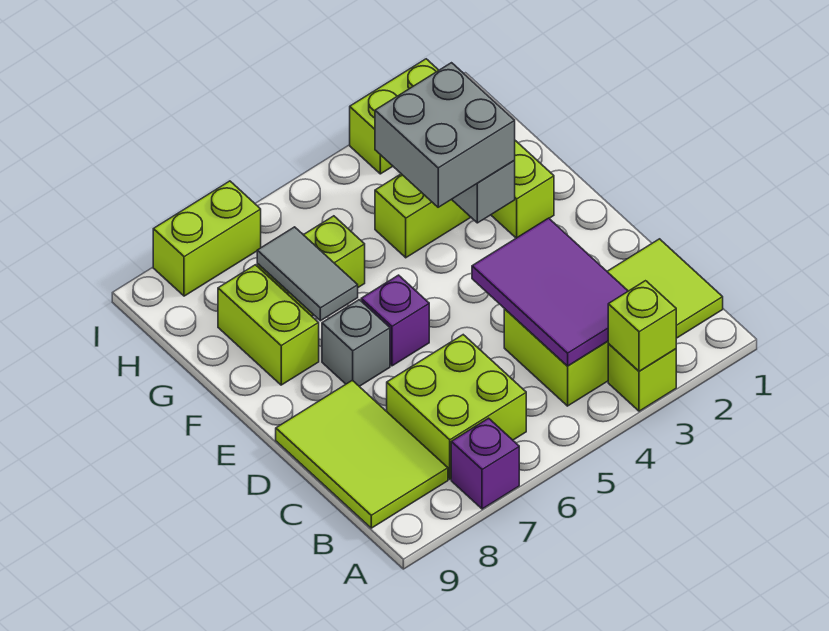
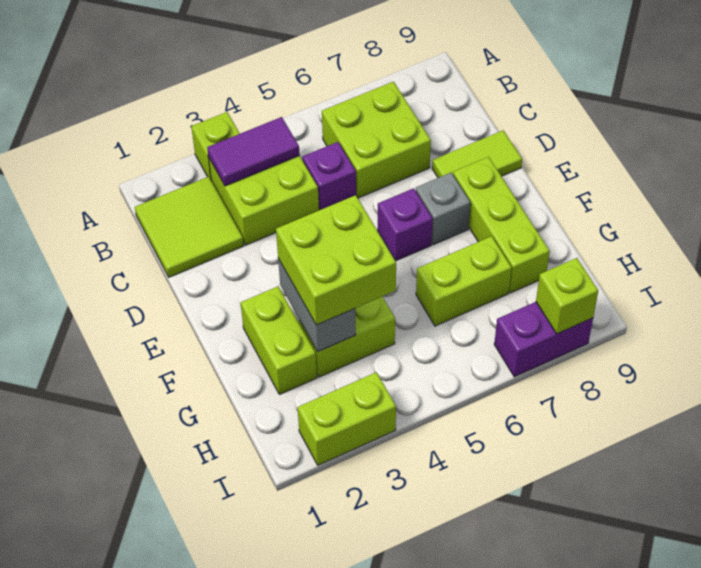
lime brick A3 level 2 -> lime brick I8 level 2
purple brick A7 level 1 -> purple brick C5 level 1
purple tile B3:D4 level 2 -> purple tile B3:B4 level 2
lime tile B8:D9 level 1 -> lime tile D8:D9 level 1
grey brick F3:G4 level 3 -> lime brick F3:G4 level 3
grey tile F7:G7 level 2 -> none
lime brick F8:G8 level 1 -> lime brick E8:G8 level 1
lime brick I7:I8 level 1 -> purple brick I7:I8 level 1

